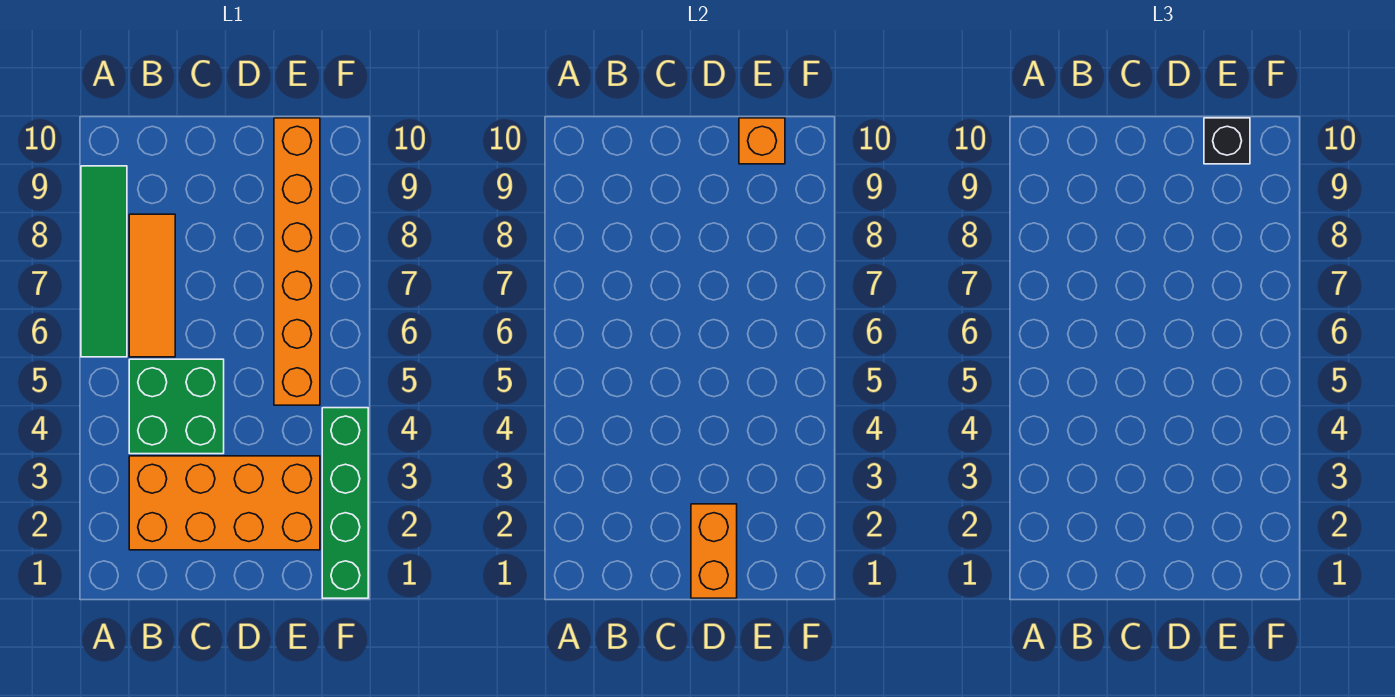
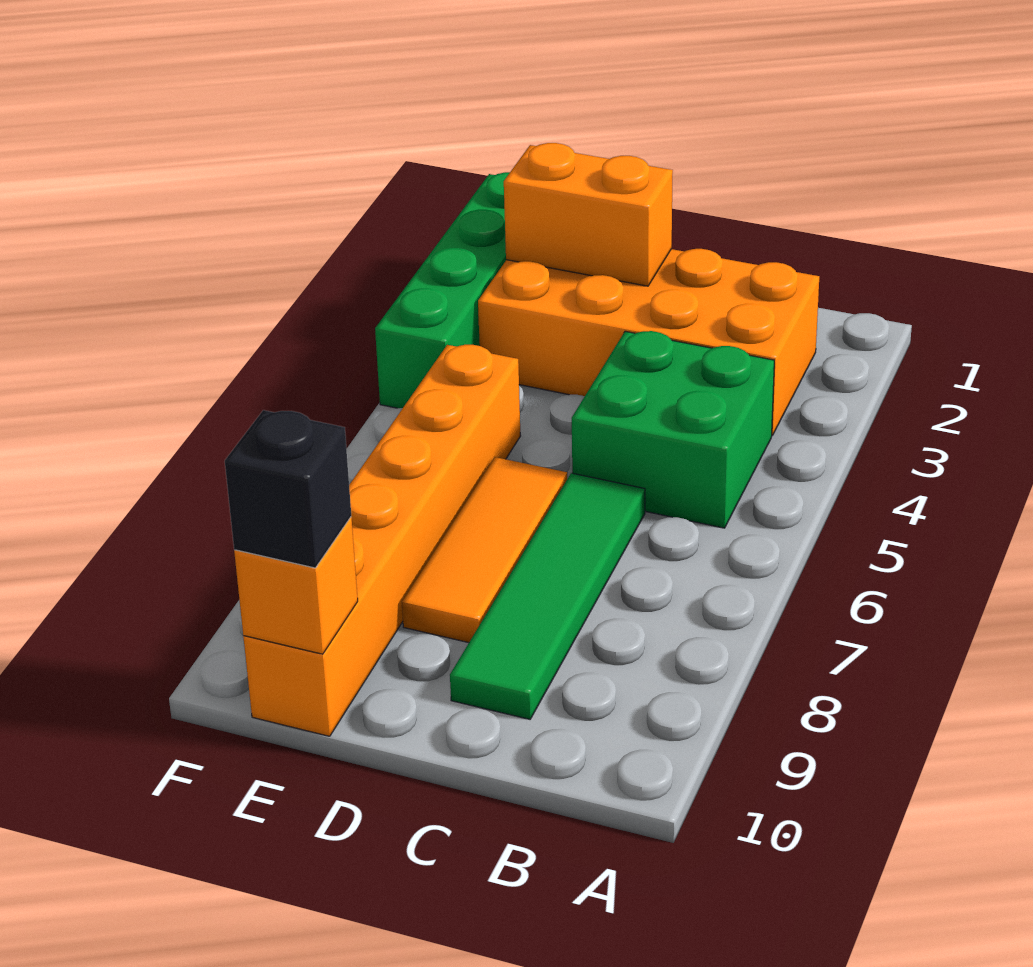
green tile A6:A9 level 1 -> green tile C6:C9 level 1
orange tile B6:B8 level 1 -> orange tile D6:D8 level 1
orange brick D1:D2 level 2 -> orange brick D2:E2 level 2

